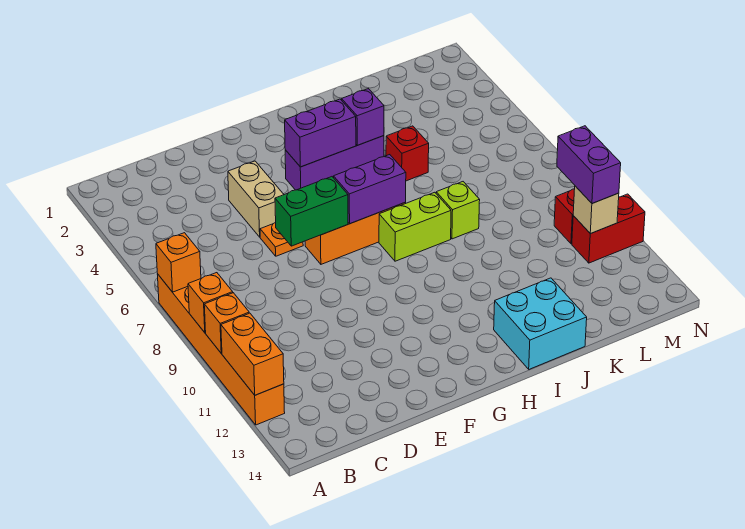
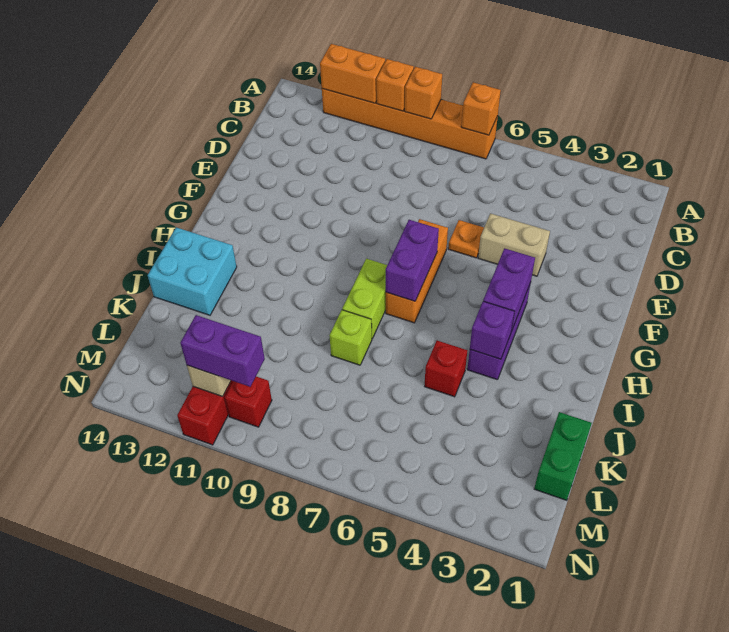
green brick E7:F7 level 2 -> green brick K1:L1 level 1

